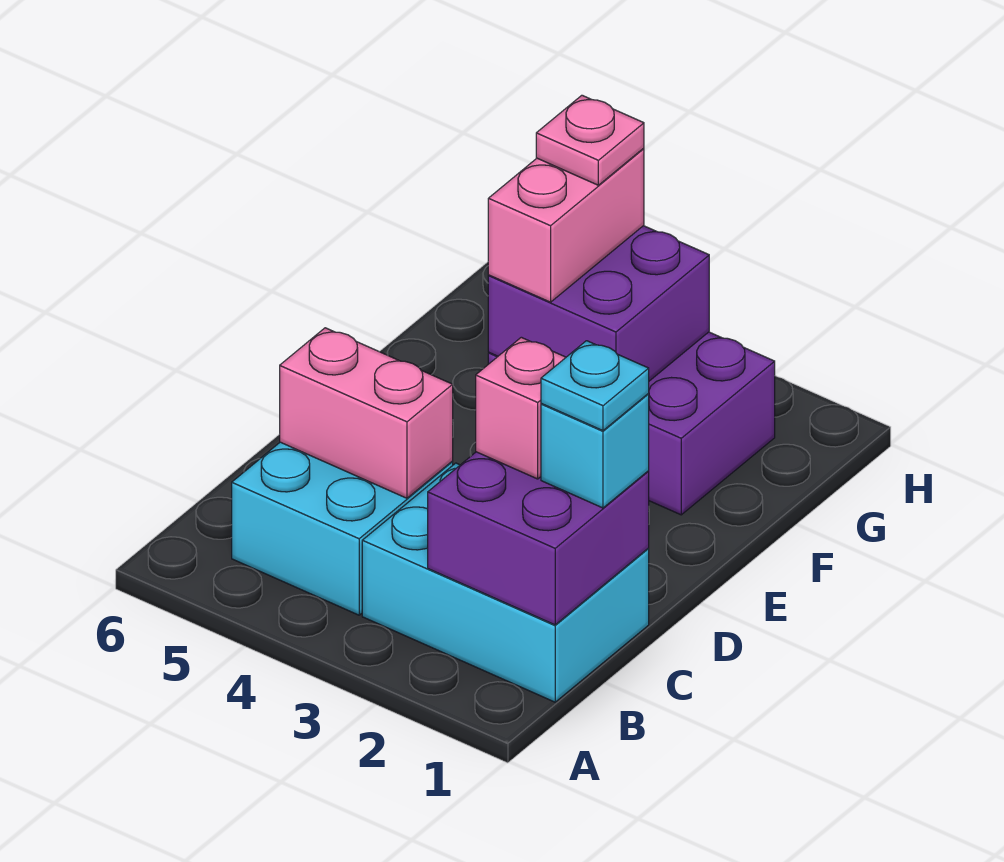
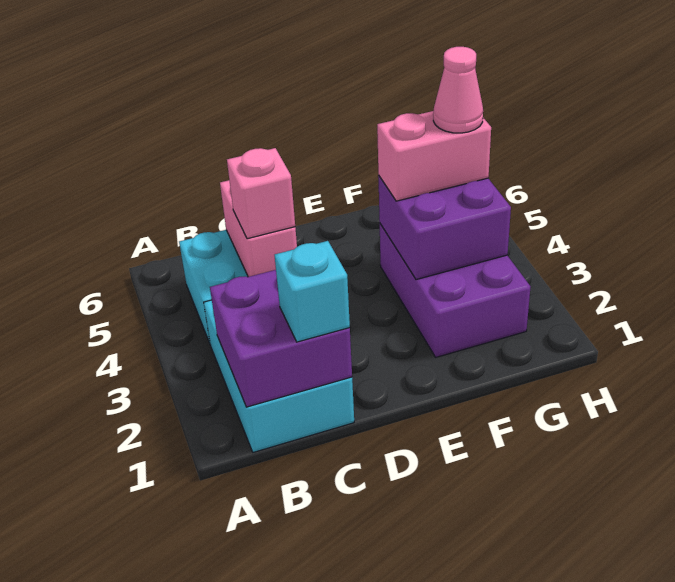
cyan plate C1 level 4 -> none
pink brick C2 level 3 -> pink brick C4 level 3
pink plate G4 level 4 -> pink cone G4 level 4

